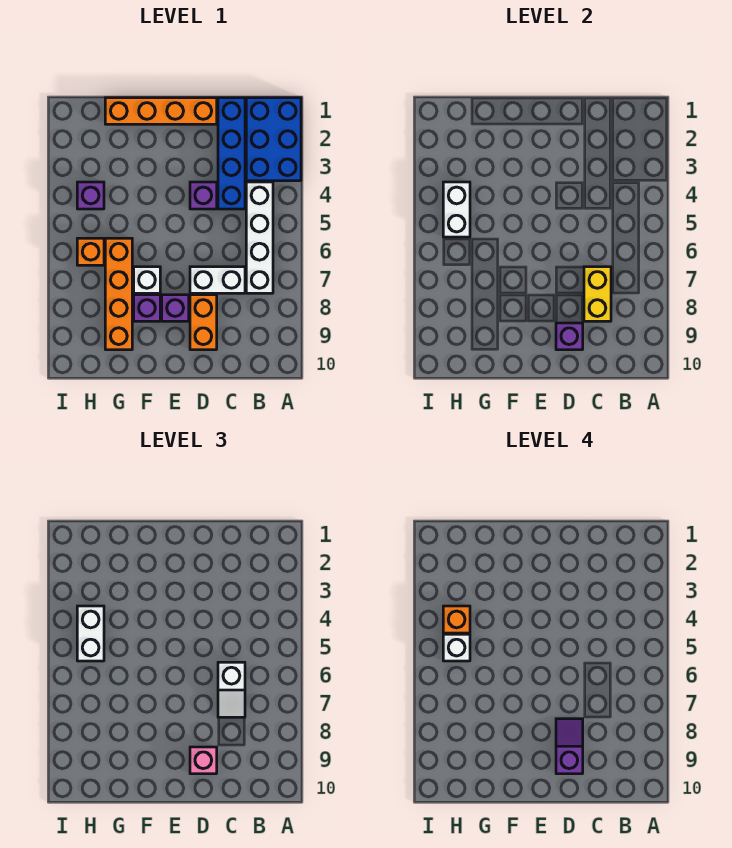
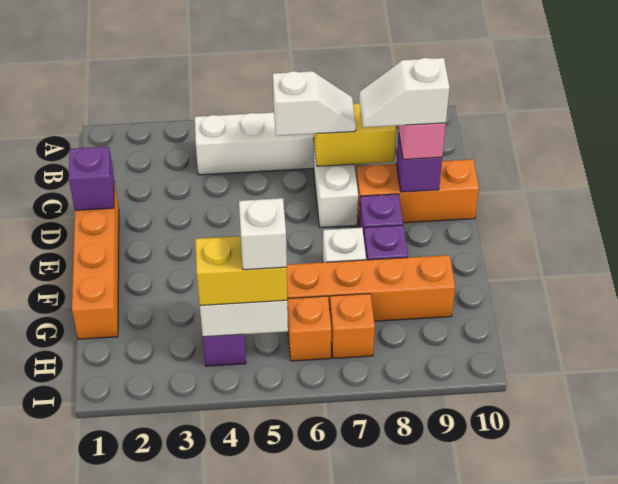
blue brick A1:B3 level 1 -> none
blue brick C1:C4 level 1 -> none
purple brick D4 level 1 -> purple brick D1 level 2
orange brick D8:D9 level 1 -> orange brick D8:D10 level 1
purple slope D8:D9 level 4 top 9 -> white slope D8:D9 level 4 top 9
white brick H4:H5 level 3 -> yellow brick H4:H5 level 3
orange brick H4 level 4 -> orange brick H7 level 1

